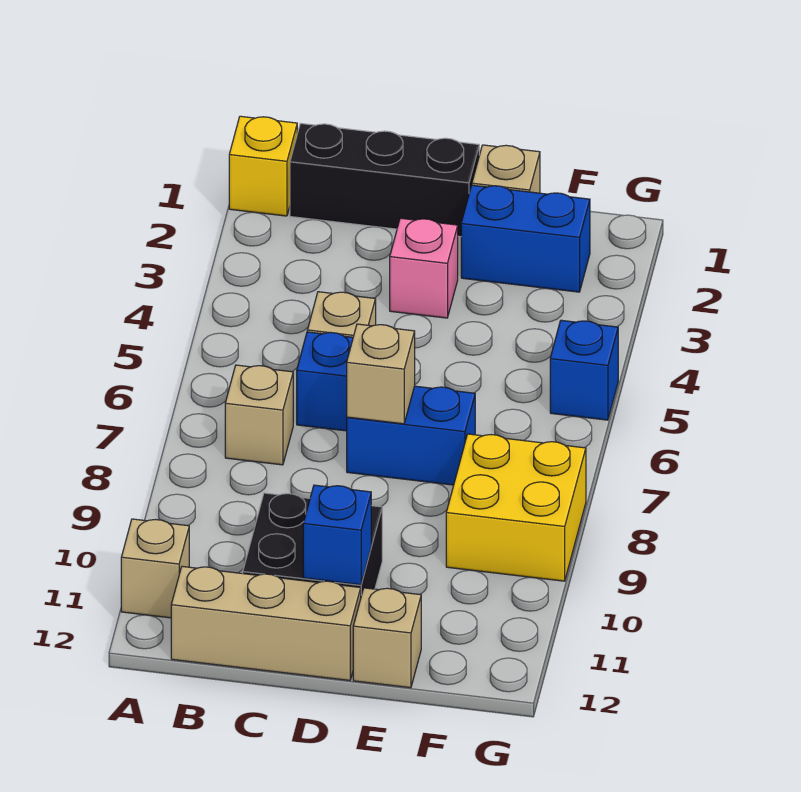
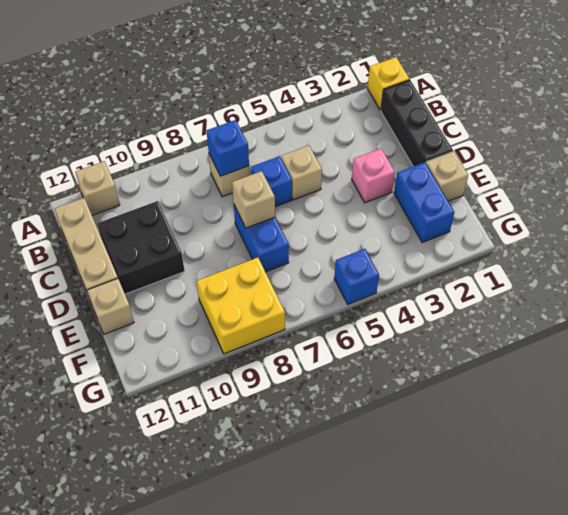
blue brick D11 level 2 -> blue brick B7 level 2

